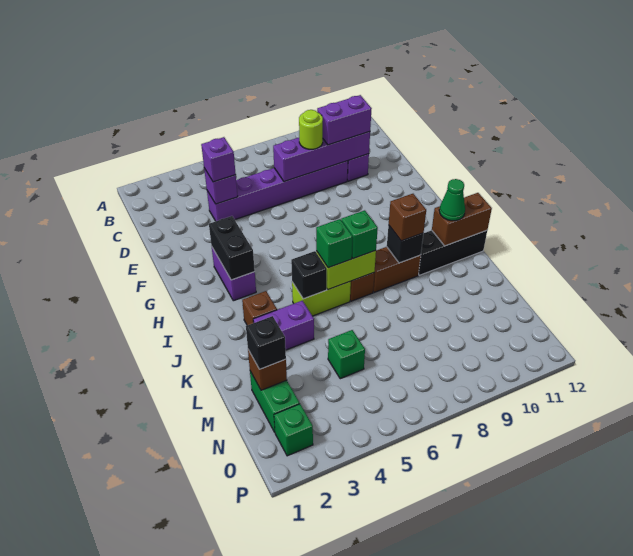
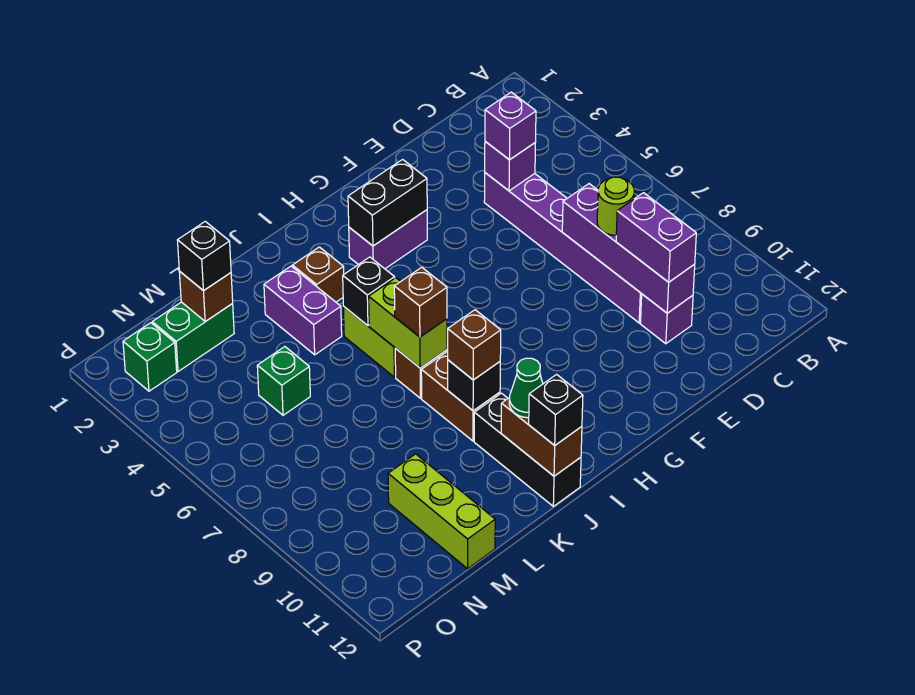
green brick J6 level 3 -> none
green brick J7 level 3 -> brown brick J7 level 3
none -> black brick J12 level 3
none -> lime brick M10:M12 level 1

